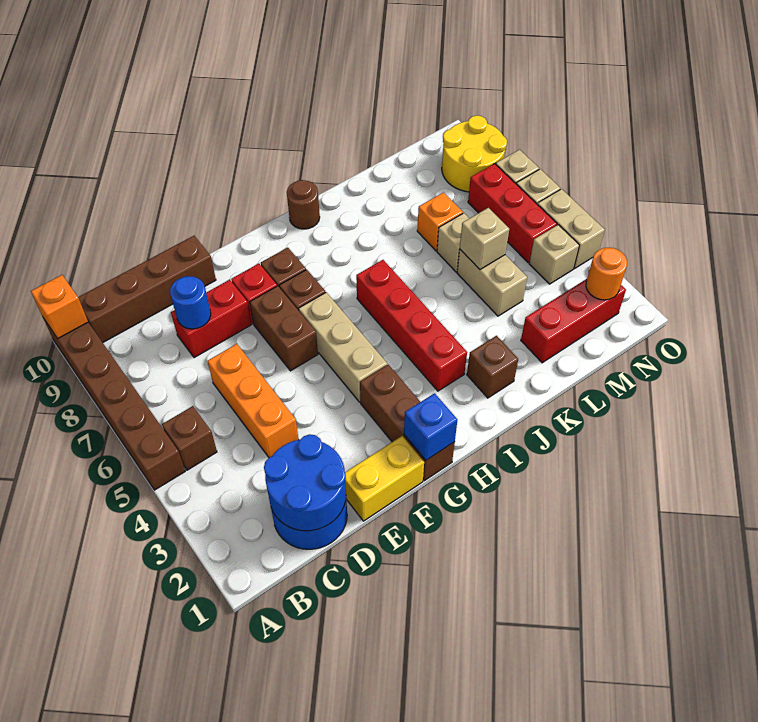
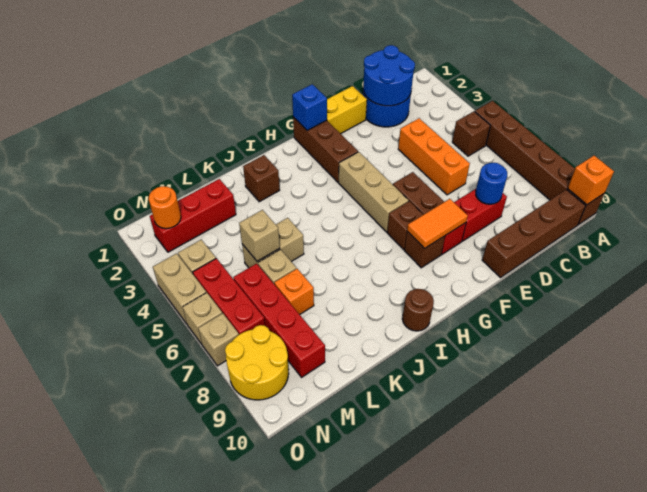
none -> orange tile F8:G8 level 2
red brick I3:I6 level 1 -> red brick M6:M9 level 1
tan brick L4:L5 level 1 -> tan brick K5:L5 level 1

